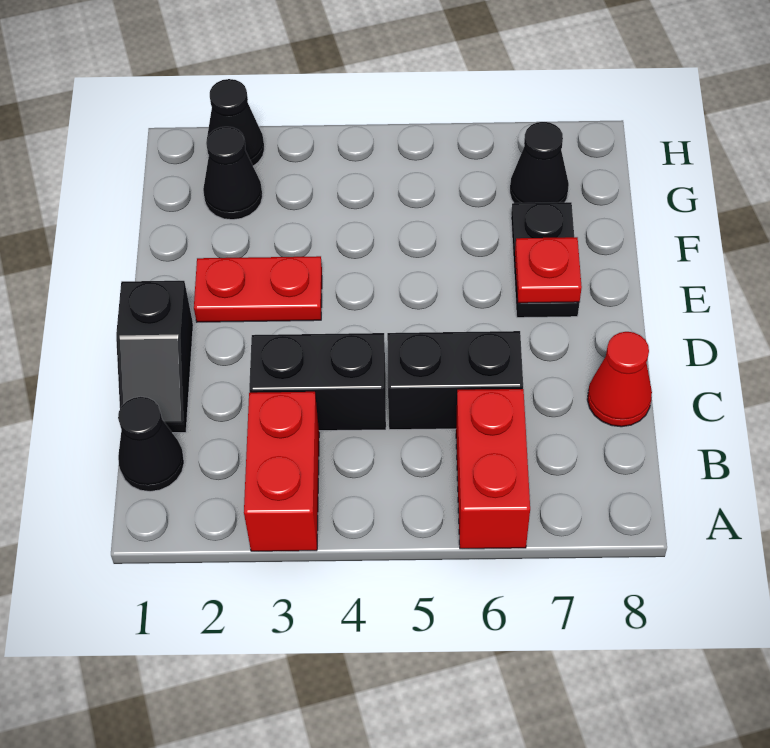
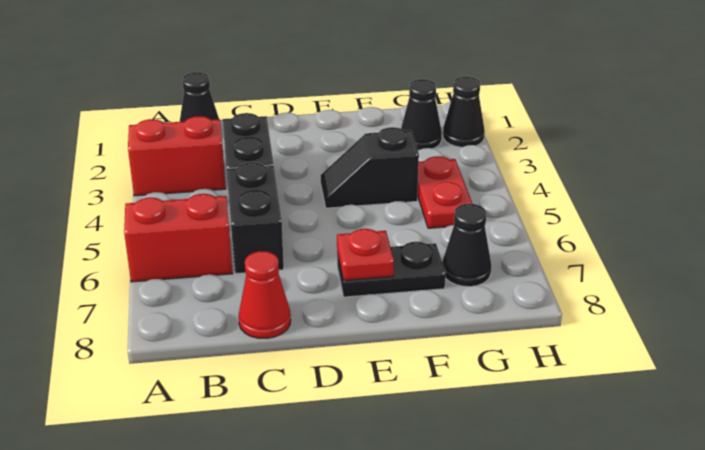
black slope C1:D1 level 1 top D -> black slope E4:F4 level 1 top F
red plate E2:E3 level 1 -> red plate G4:G5 level 1

